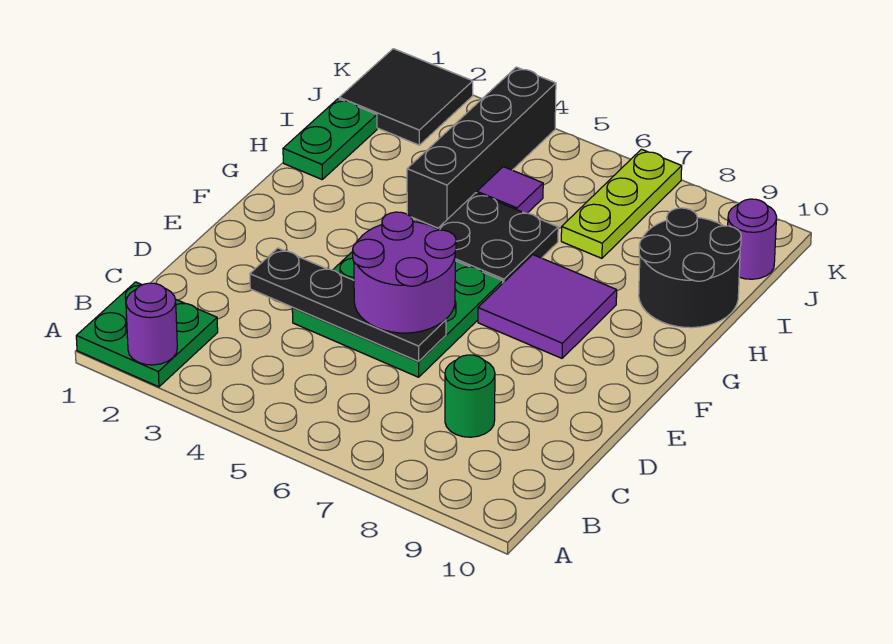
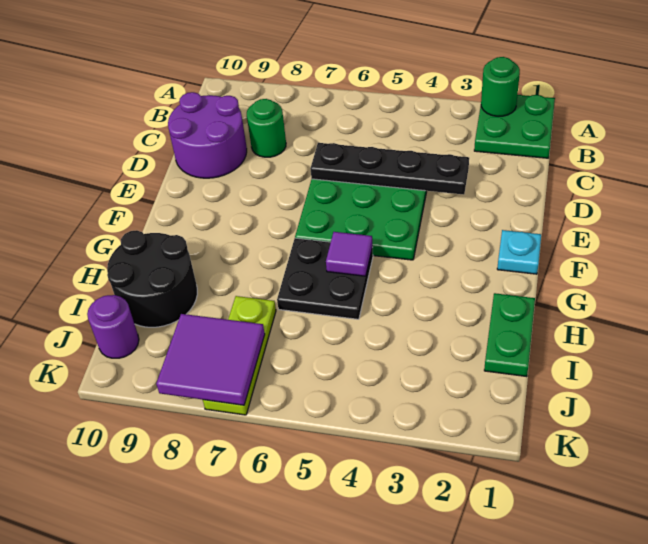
purple round brick A2 level 2 -> green round brick A2 level 2
purple round brick D5:E6 level 3 -> purple round brick C9:D10 level 1
none -> cyan plate F1 level 1
purple tile F7:G8 level 1 -> purple tile J7:K8 level 2
black brick H4:K4 level 1 -> none
purple tile I5 level 1 -> purple tile G5 level 2
black tile J1:K2 level 1 -> none

